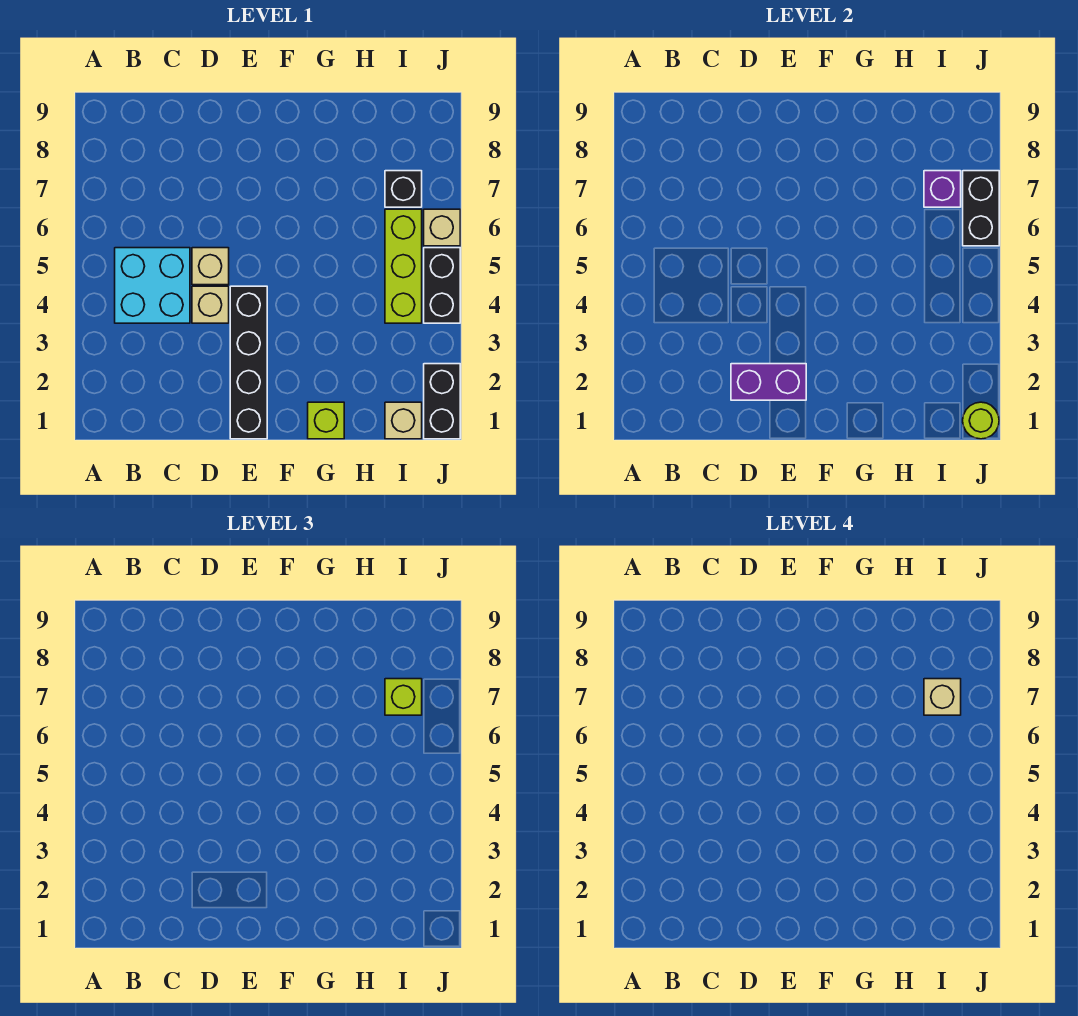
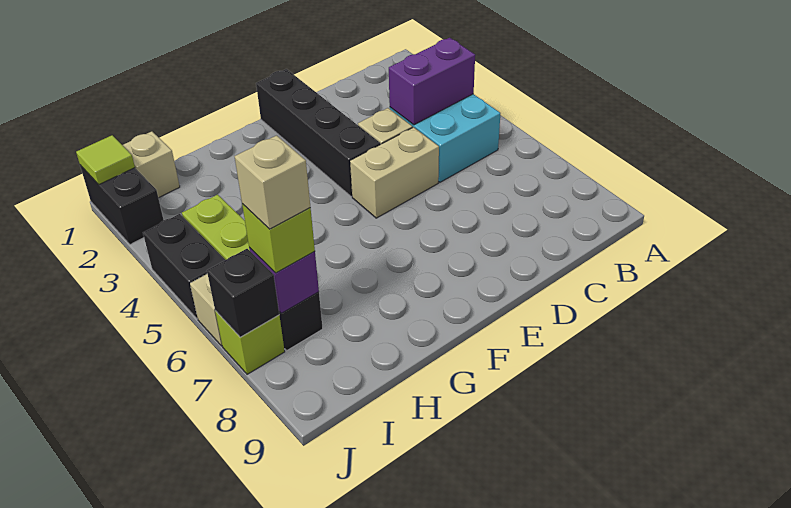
purple brick D2:E2 level 2 -> purple brick B4:C4 level 2
tan brick D5 level 1 -> tan brick D5:E5 level 1
lime brick G1 level 1 -> lime brick J7 level 1
lime round brick J1 level 2 -> lime tile J1 level 2
black brick J6:J7 level 2 -> black brick J7 level 2

